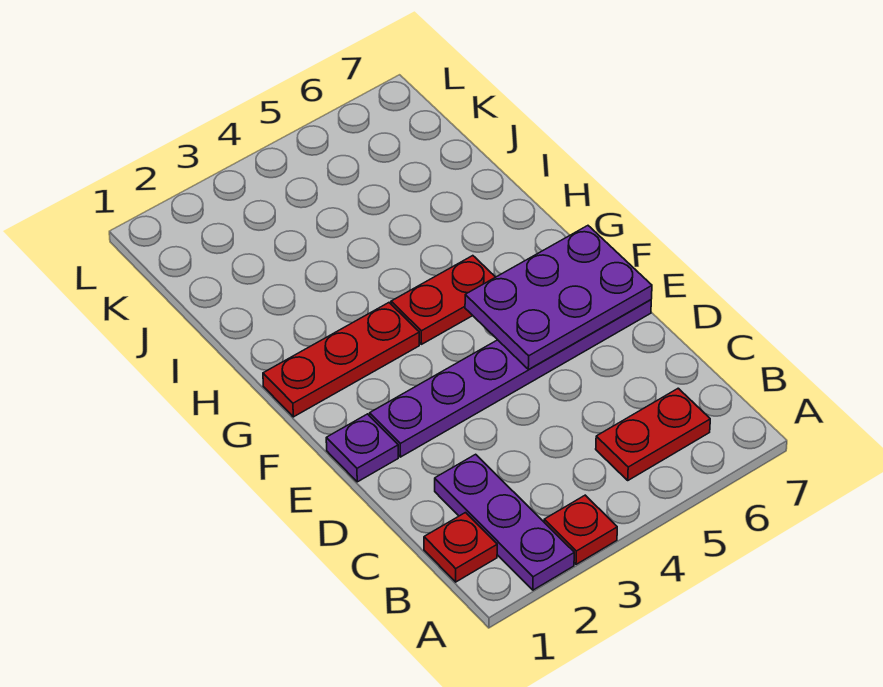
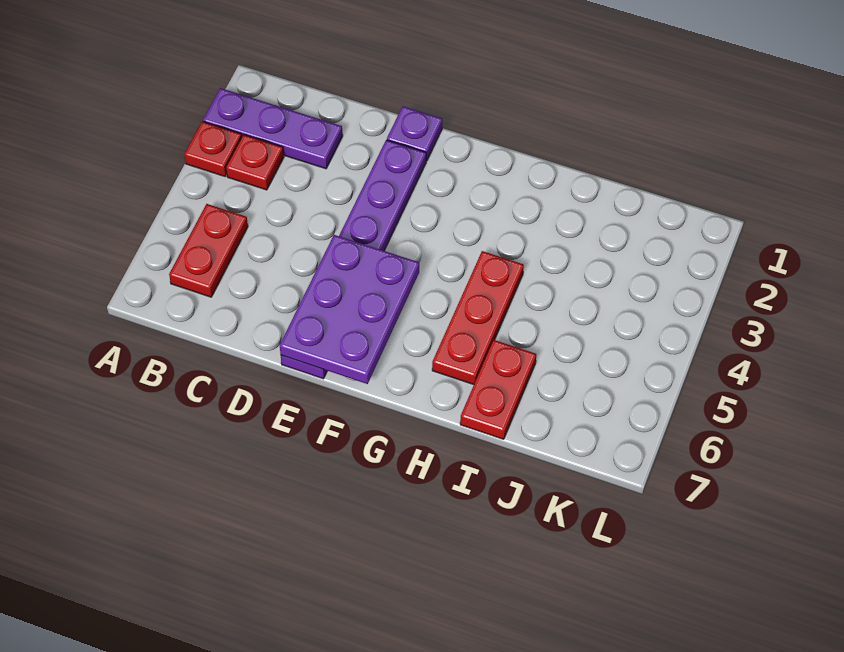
red plate B1 level 1 -> red plate B3 level 1
red plate G1:G3 level 1 -> red plate H4:H6 level 1
red plate G4:G5 level 1 -> red plate I6:I7 level 1

